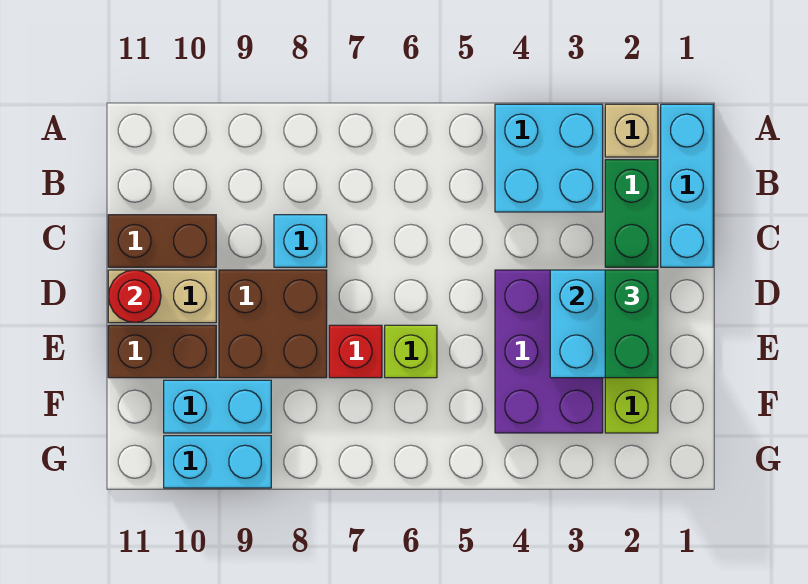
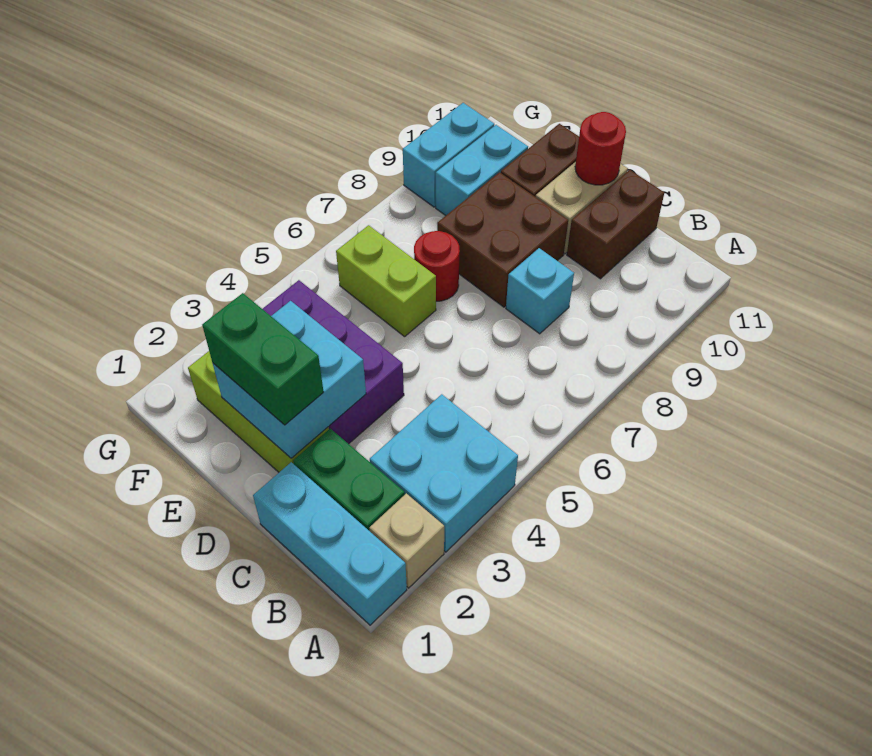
lime brick E6 level 1 -> lime brick E6:F6 level 1
red brick E7 level 1 -> red round brick E7 level 1

